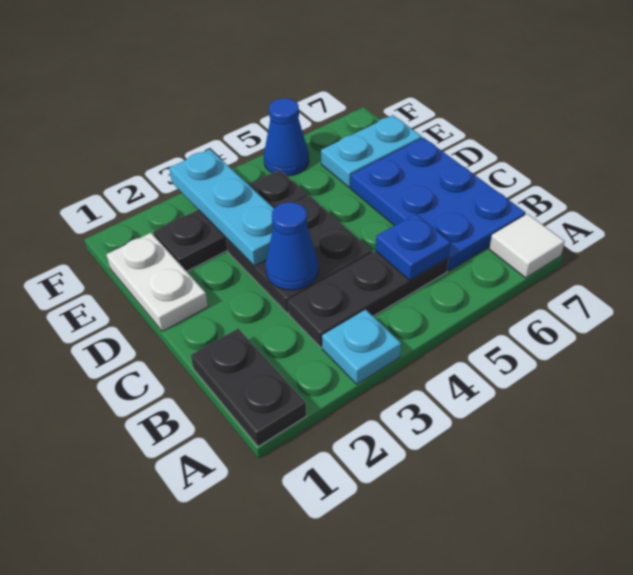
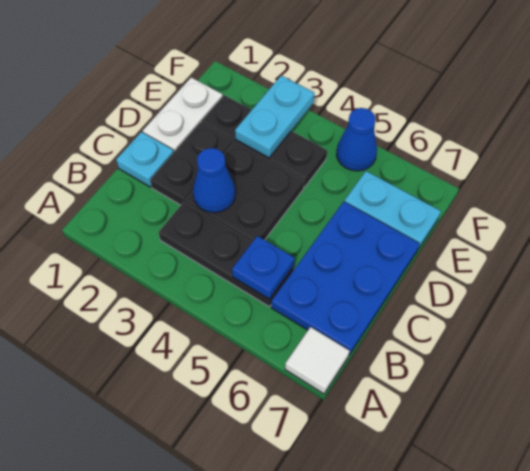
black plate A1:B1 level 1 -> black plate C2:D2 level 1
cyan plate A3 level 1 -> cyan plate C1 level 1
cyan plate D3:F3 level 2 -> cyan plate E3:F3 level 2

